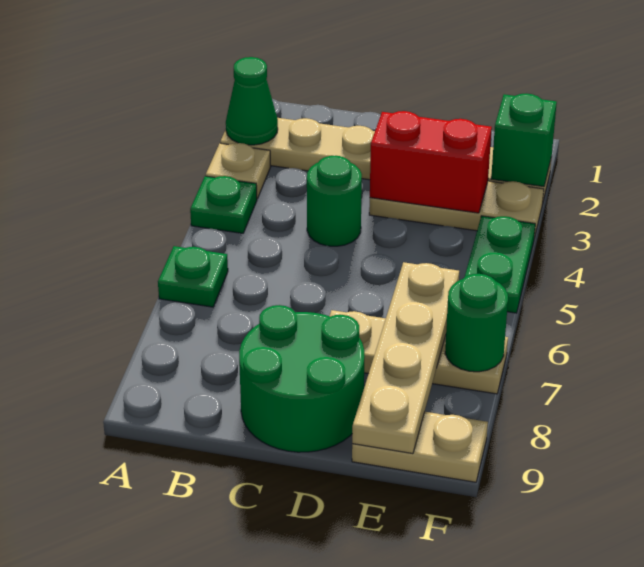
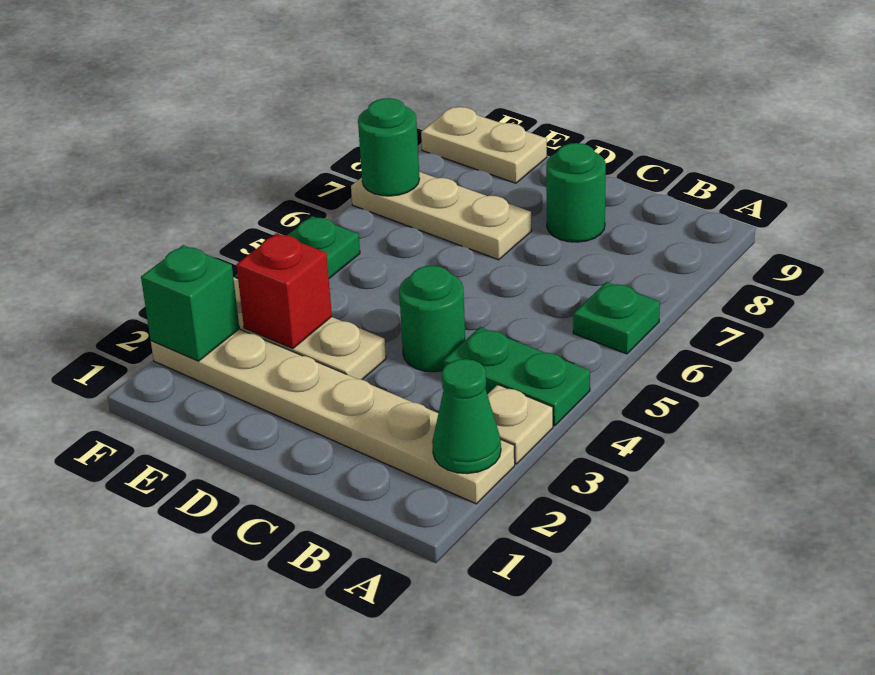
green plate A4 level 1 -> green plate A4:B4 level 1
green round brick C8:D9 level 1 -> green round brick C8 level 1
red brick D3:E3 level 2 -> red brick E3 level 2
tan plate E6:E9 level 2 -> none

